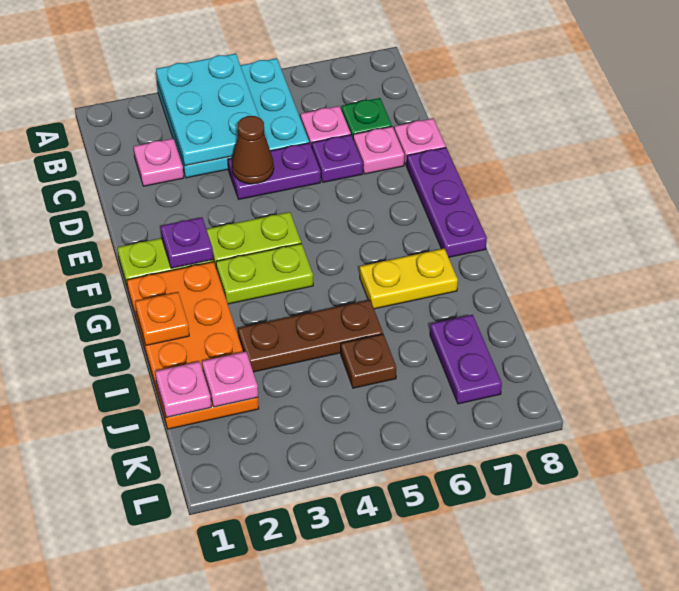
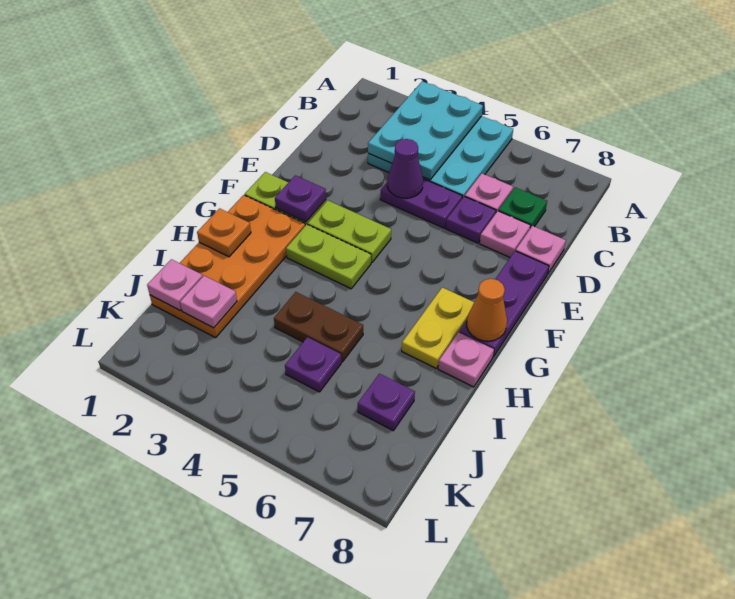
pink plate C2 level 1 -> pink plate H8 level 1
brown cone D4 level 2 -> purple cone D4 level 2
none -> orange cone G8 level 2
yellow plate H6:H7 level 1 -> yellow plate G7:H7 level 1
brown plate I3:I5 level 1 -> brown plate I4:I5 level 1
brown plate J5 level 1 -> purple plate J5 level 1
purple plate J7:K7 level 1 -> purple plate J7 level 1

